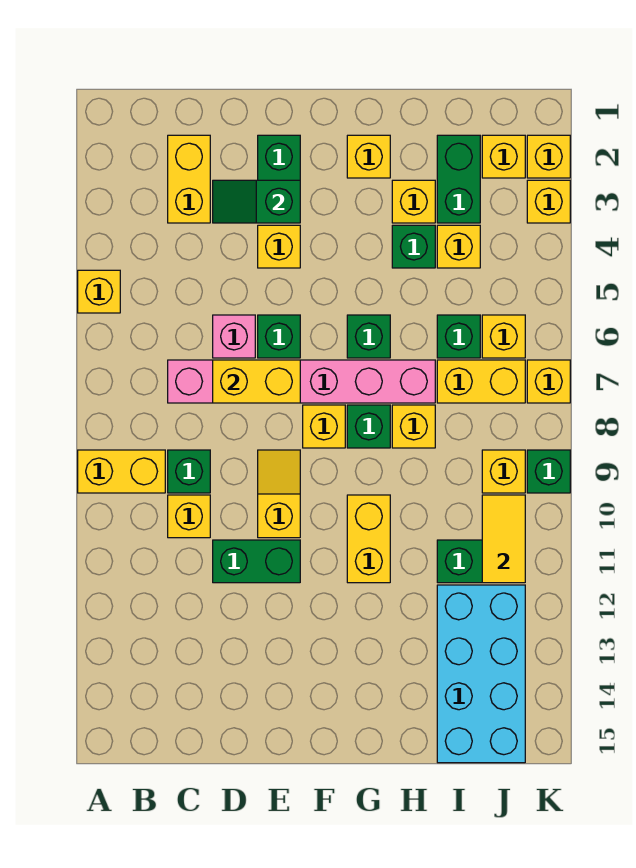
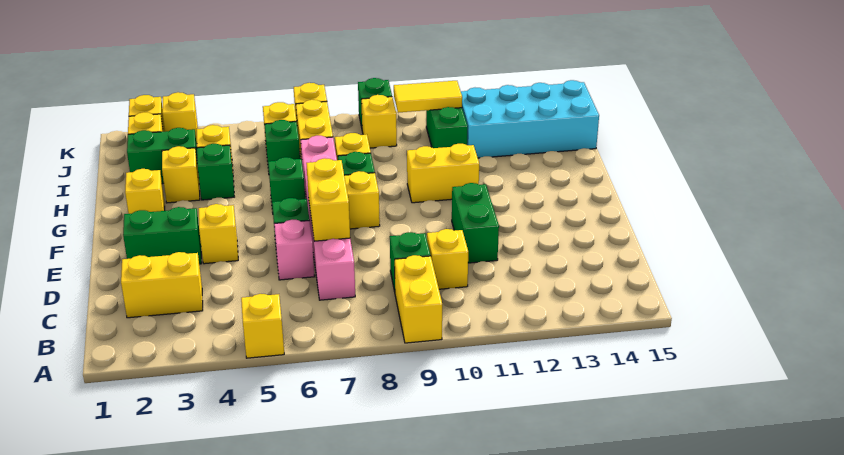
green slope D3:E3 level 2 top E -> none
yellow slope E9:E10 level 1 top 10 -> none

